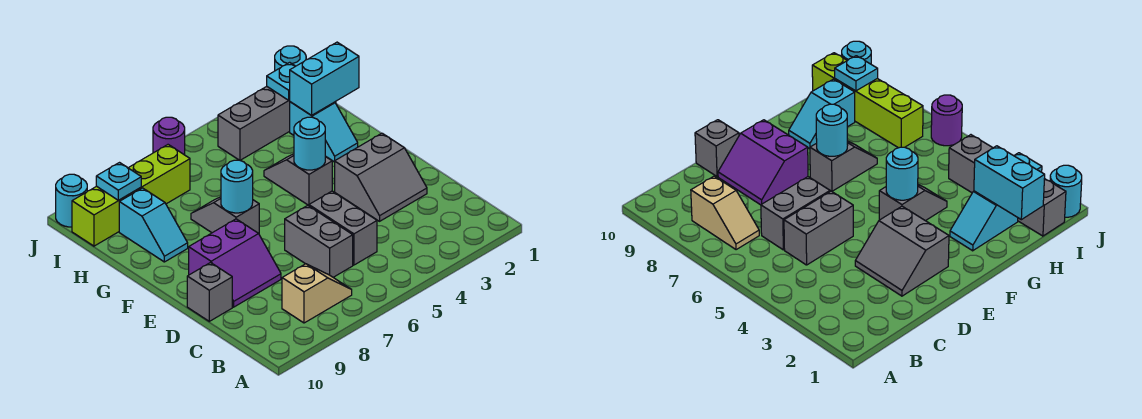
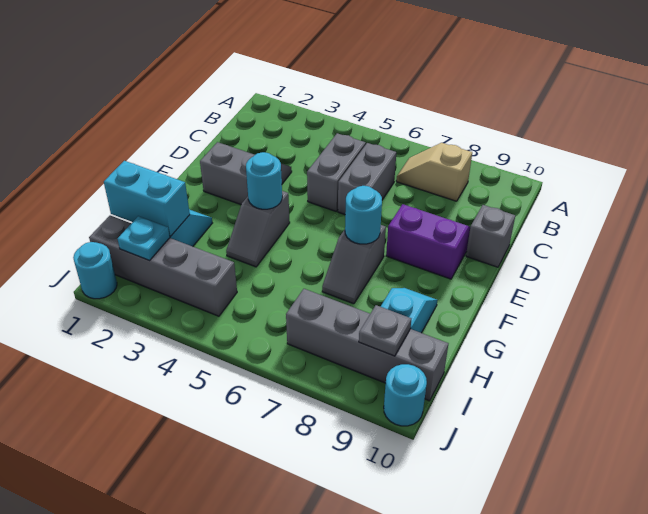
lime brick I7:I10 level 1 -> grey brick I7:I10 level 1
cyan plate I9 level 2 -> grey plate I9 level 2
purple round brick J6 level 1 -> none

